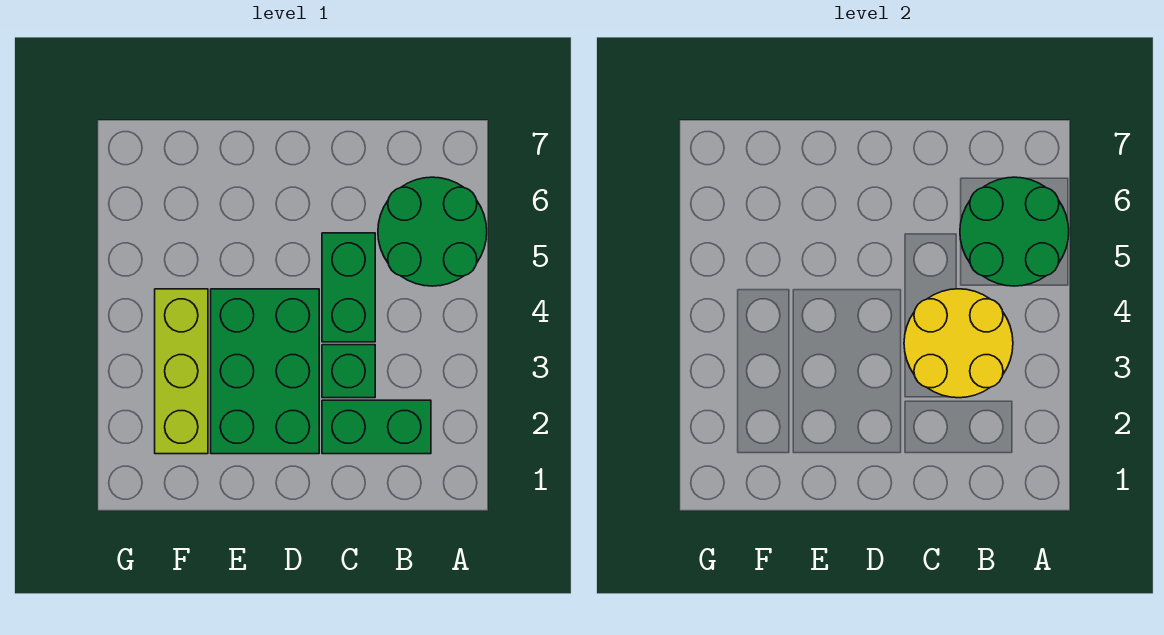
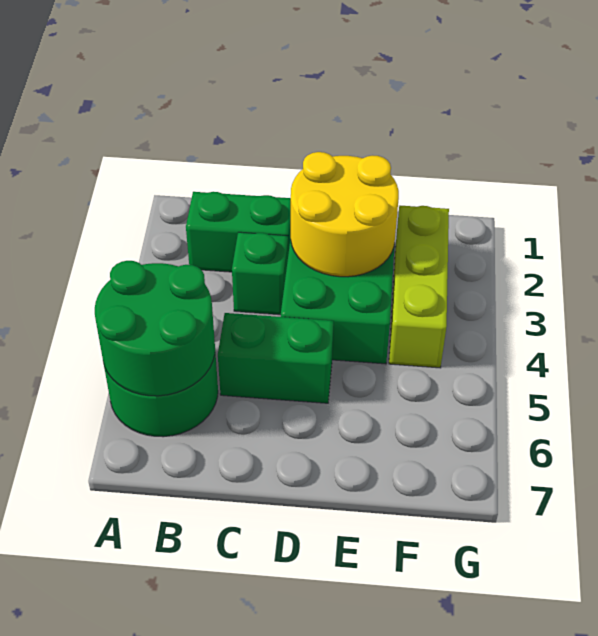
yellow round brick B3:C4 level 2 -> yellow round brick D2:E3 level 2
green brick C4:C5 level 1 -> green brick C5:D5 level 1

